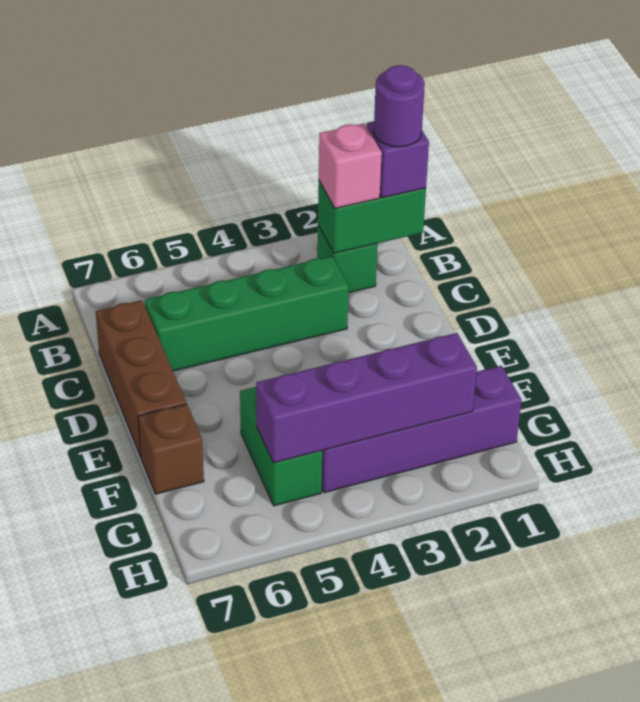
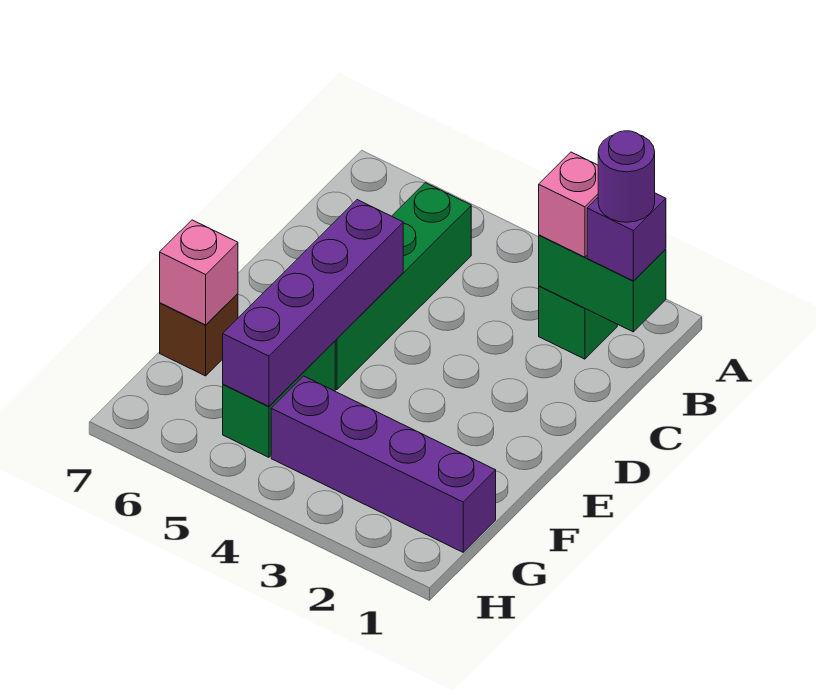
green brick C3:C6 level 1 -> green brick B5:E5 level 1
brown brick C7:E7 level 1 -> none
none -> pink brick F7 level 2
purple brick G2:G5 level 2 -> purple brick D5:G5 level 2

